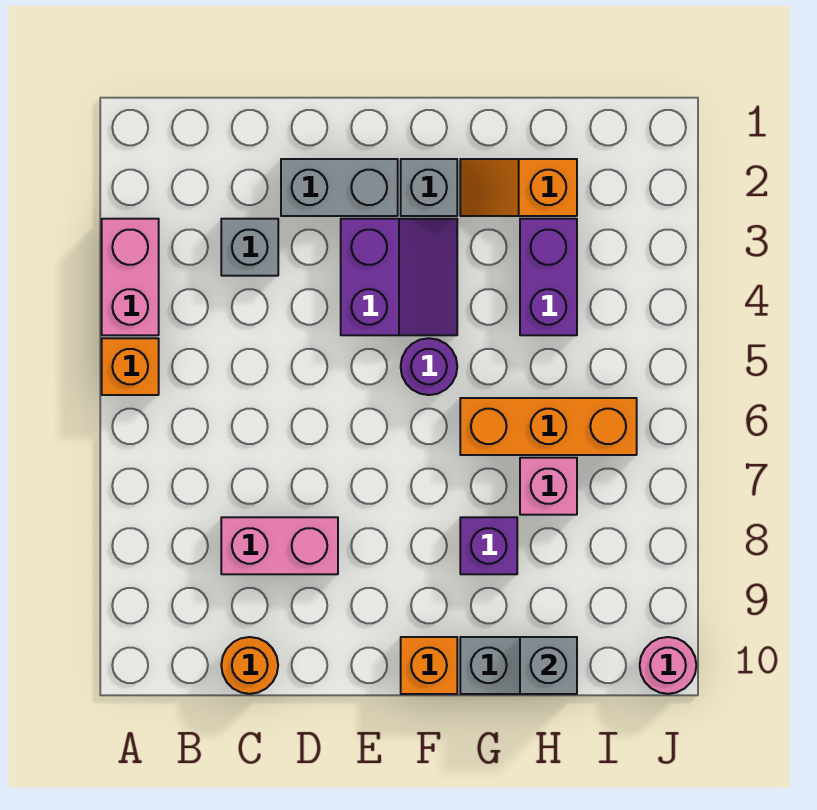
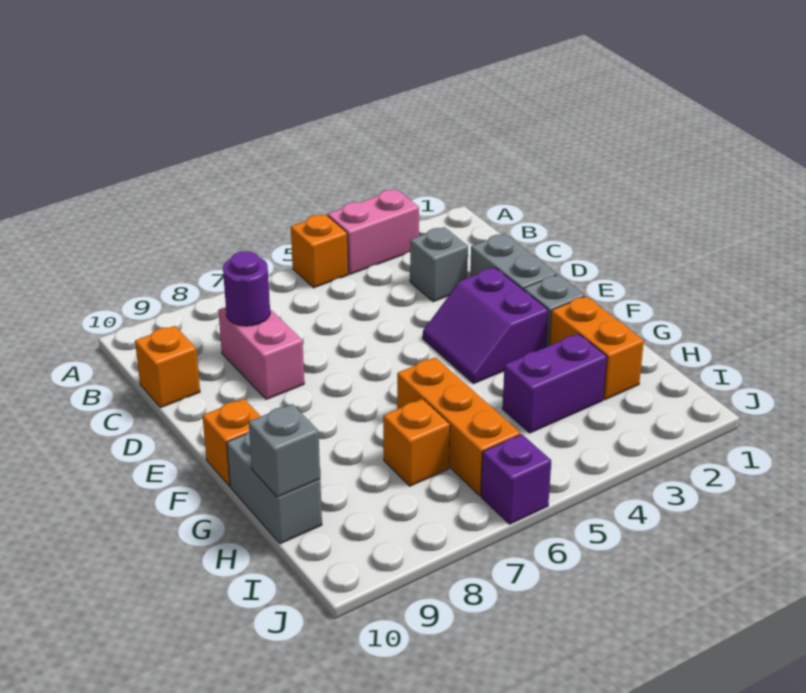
orange round brick C10 level 1 -> orange brick C10 level 1
purple slope E3:F4 level 1 top E -> purple slope E3:F4 level 1 top 3
purple round brick F5 level 1 -> purple round brick C8 level 2
orange slope G2:H2 level 1 top H -> orange brick G2:H2 level 1
purple brick G8 level 1 -> purple brick J6 level 1
pink brick H7 level 1 -> orange brick H7 level 1
pink round brick J10 level 1 -> none

